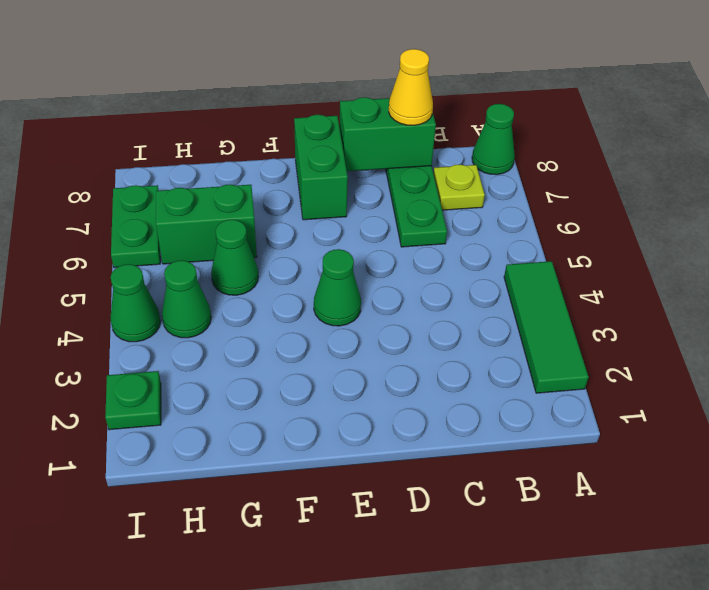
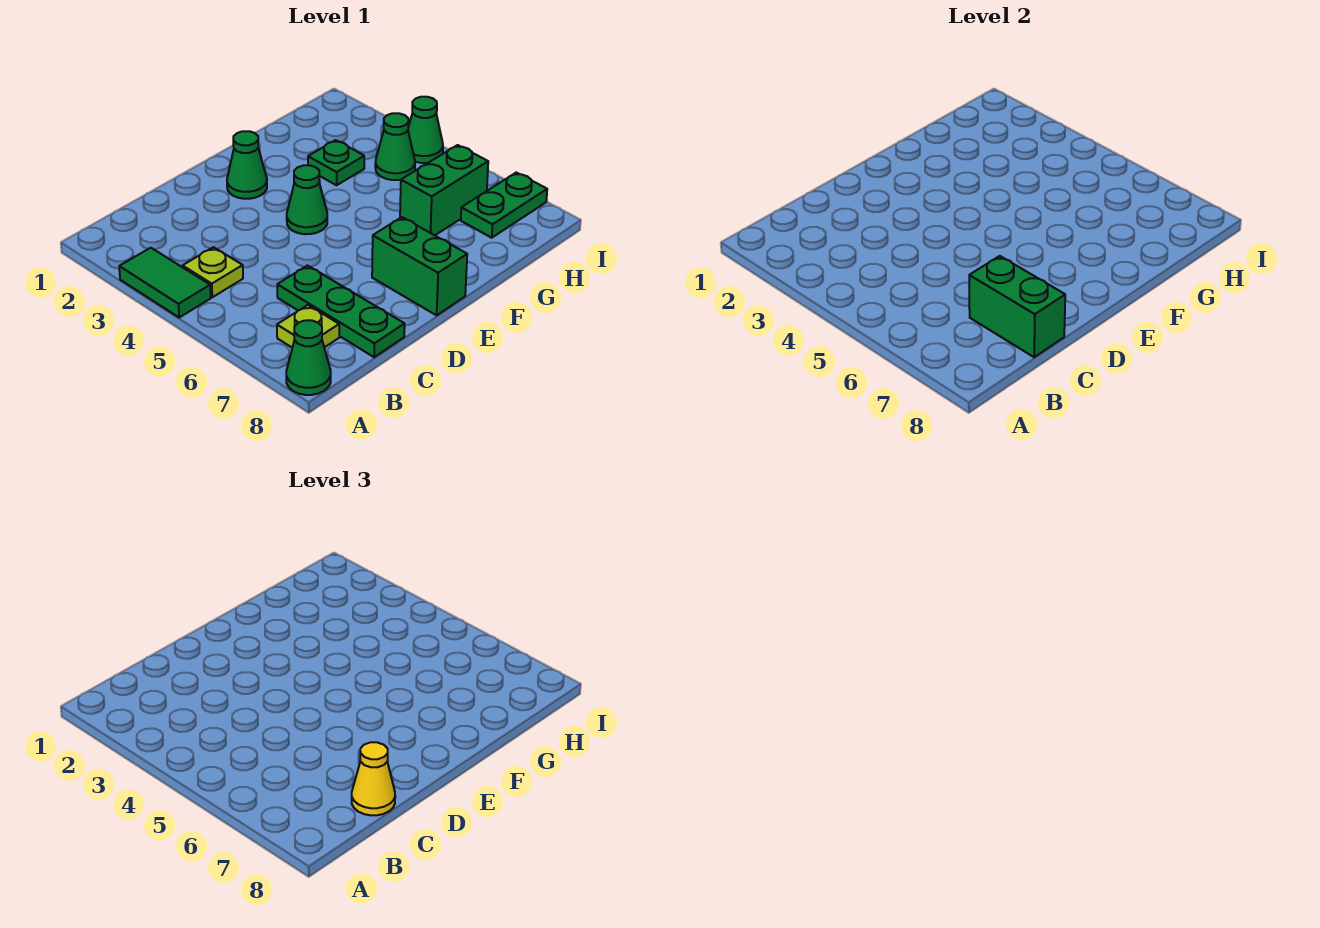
green tile A2:A4 level 1 -> green tile A3:A4 level 1
none -> lime plate B4 level 1
green brick C8:D8 level 2 -> green brick C7:C8 level 2
green cone G5 level 1 -> green cone E2 level 1
green plate I2 level 1 -> green plate G3 level 1
green plate I6:I7 level 1 -> green plate H7:I7 level 1

